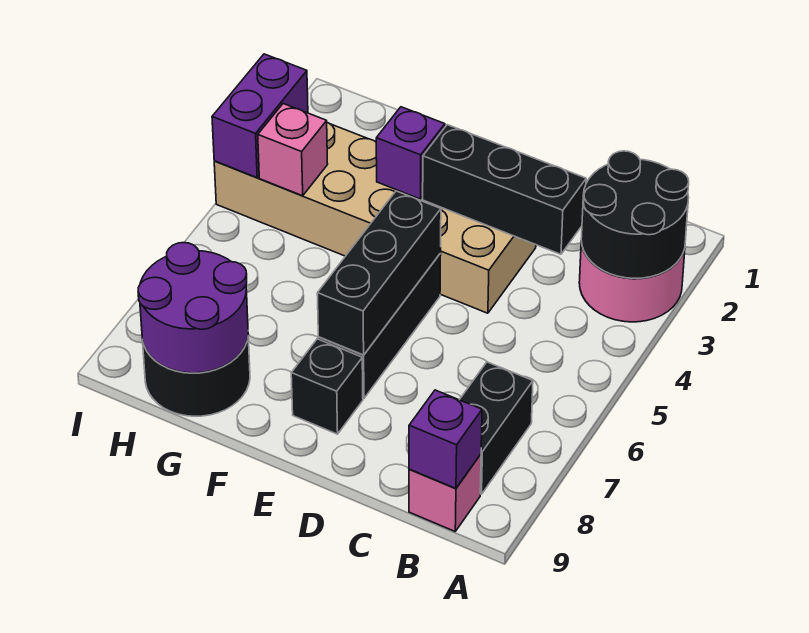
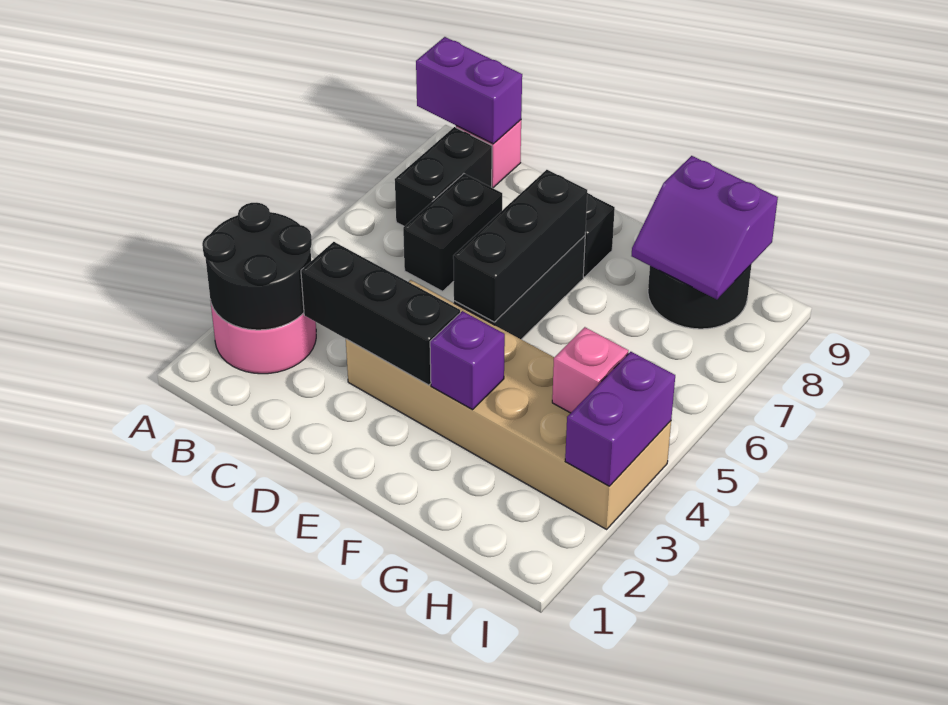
purple brick B9 level 2 -> purple brick A9:B9 level 2
none -> black brick C6:C7 level 1
purple round brick G8:H9 level 2 -> purple slope G8:H9 level 2 top 9

